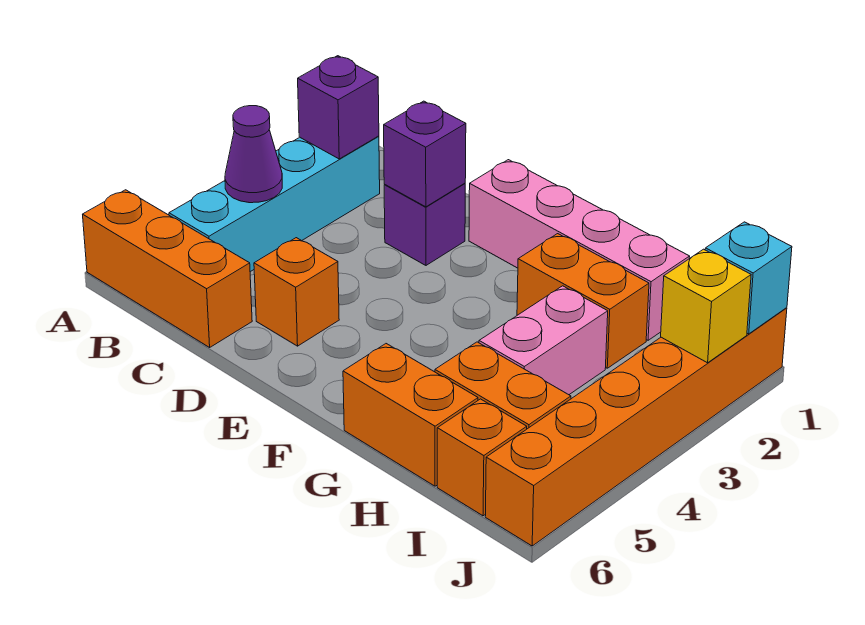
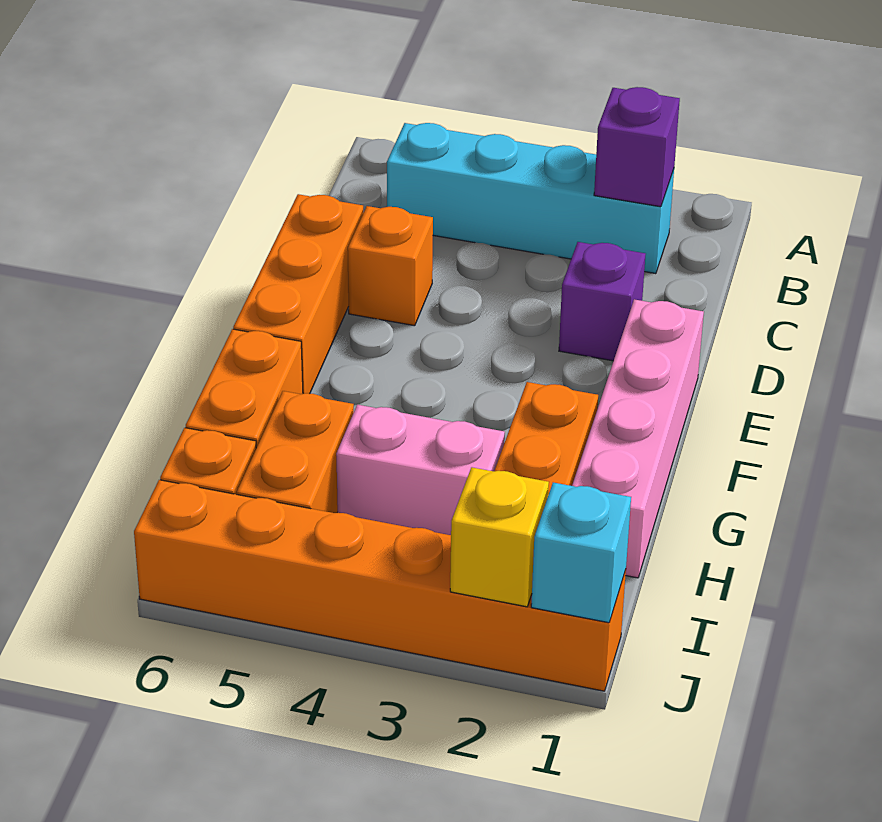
orange brick A6:C6 level 1 -> orange brick D6:F6 level 1
purple cone B4 level 2 -> none
purple brick D2 level 2 -> none

